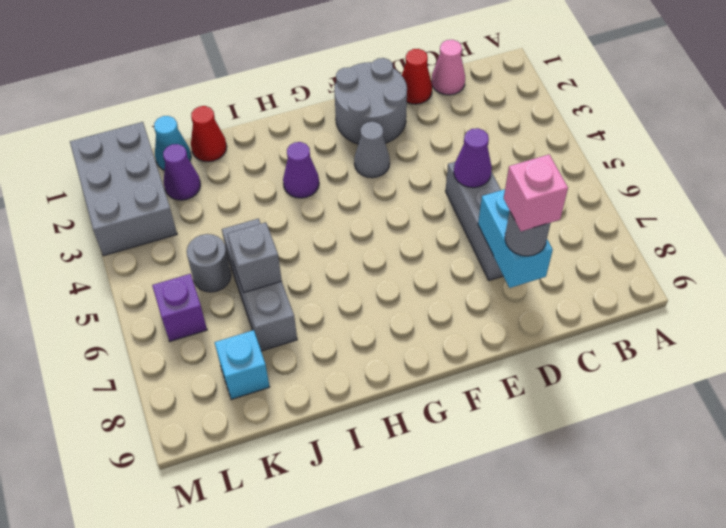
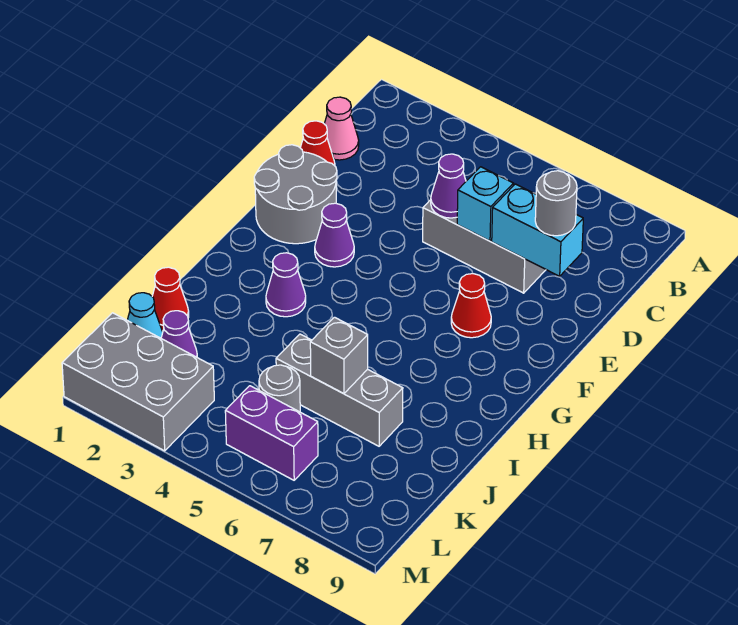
pink brick D8 level 4 -> none
grey cone F3 level 1 -> purple cone F3 level 1
none -> red cone F7 level 1
cyan brick K8 level 1 -> cyan brick D6 level 2
purple brick L6 level 1 -> purple brick L5:L6 level 1

